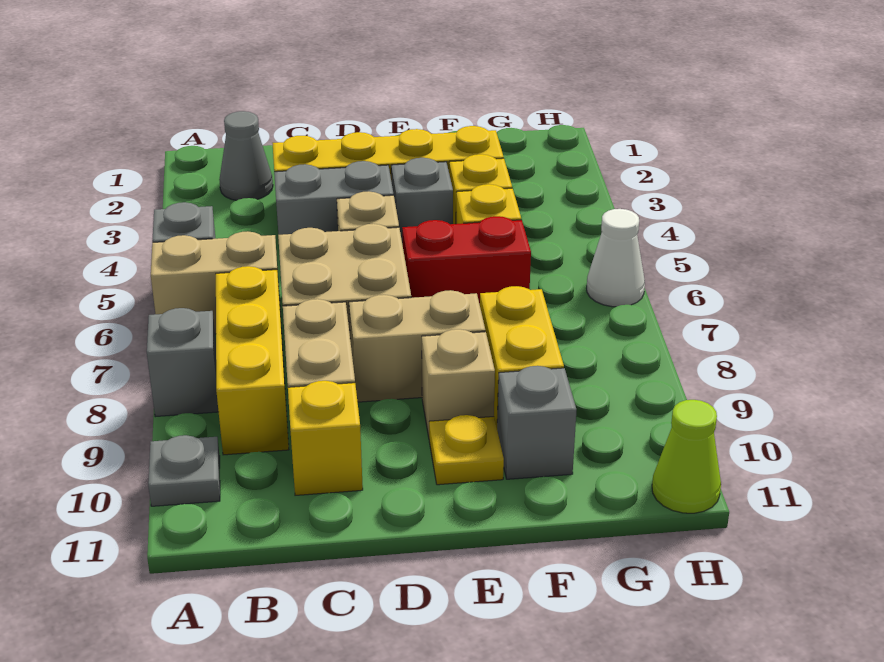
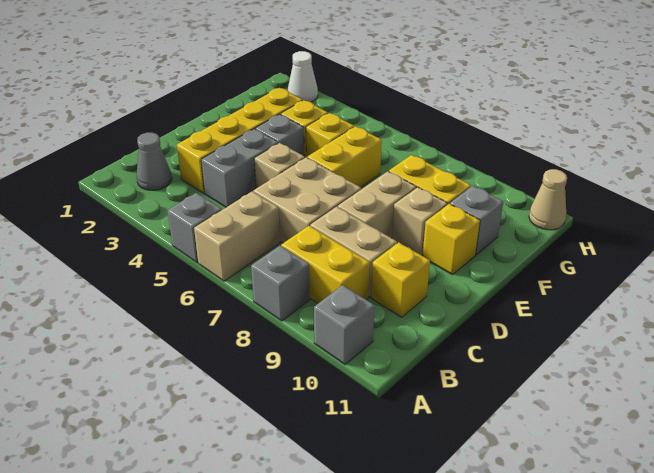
grey plate A10 level 1 -> grey brick A10 level 1
yellow brick B7:B9 level 1 -> yellow brick B8:B9 level 1
red brick E6:F6 level 1 -> yellow brick E6:F6 level 1
yellow plate E10 level 1 -> yellow brick E10 level 1
white cone H6 level 1 -> white cone H2 level 1
lime cone H11 level 1 -> tan cone H11 level 1

